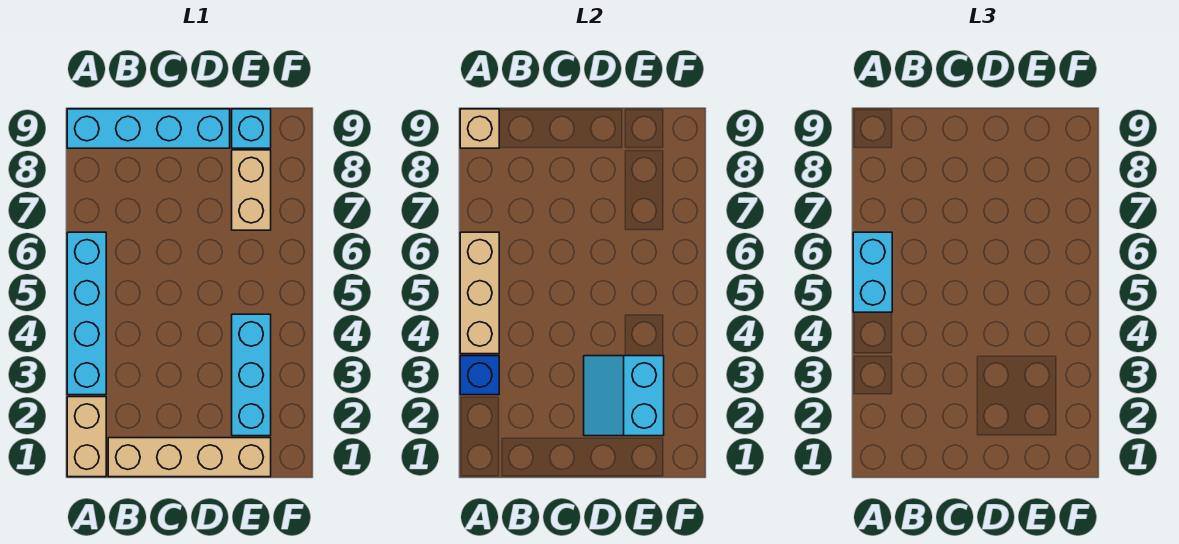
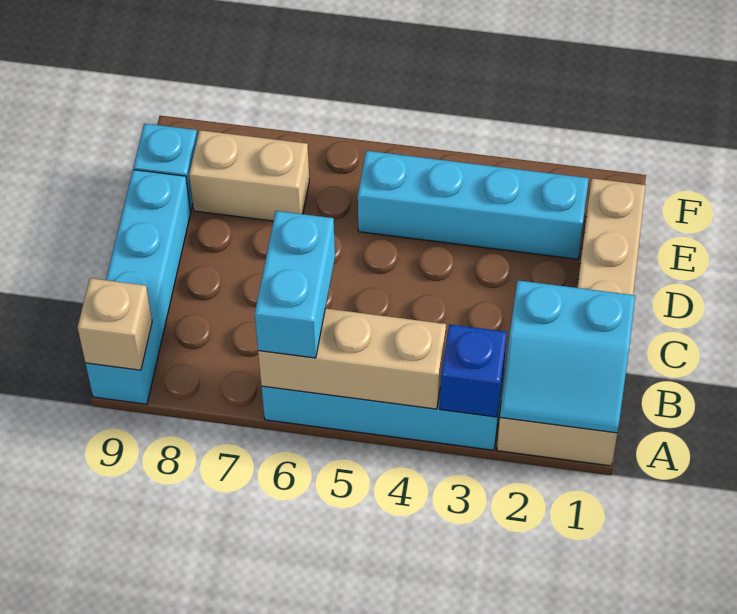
cyan brick A5:A6 level 3 -> cyan brick A6:B6 level 3
cyan slope D2:E3 level 2 top E -> cyan slope A1:B2 level 2 top B
cyan brick E2:E4 level 1 -> cyan brick E2:E5 level 1

